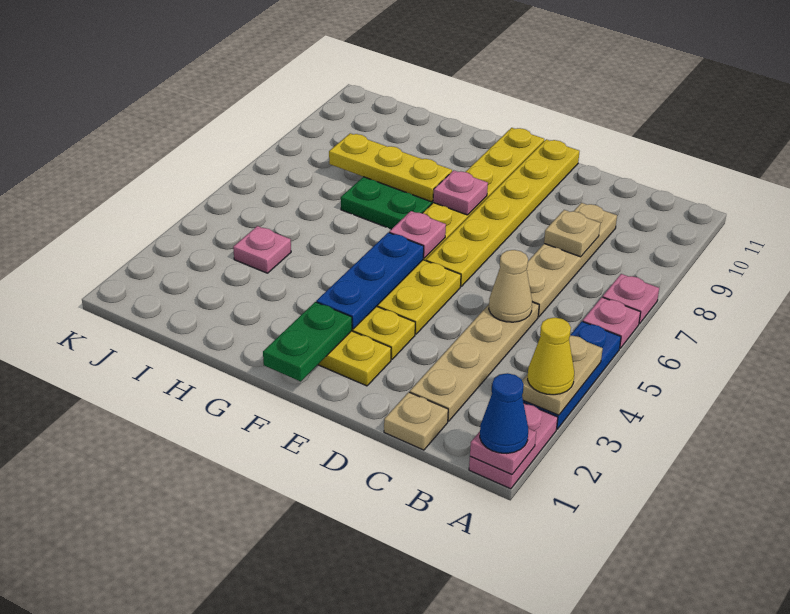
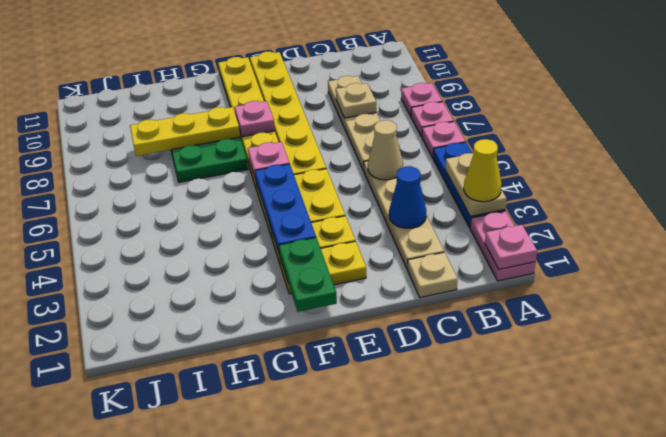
blue cone A1 level 3 -> blue cone C3 level 2
pink plate I4 level 1 -> pink plate A8 level 1

